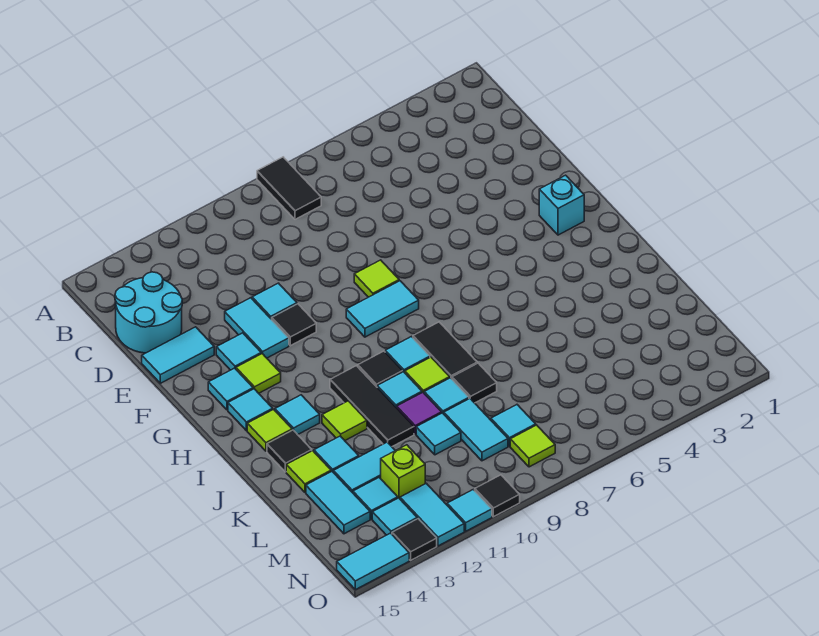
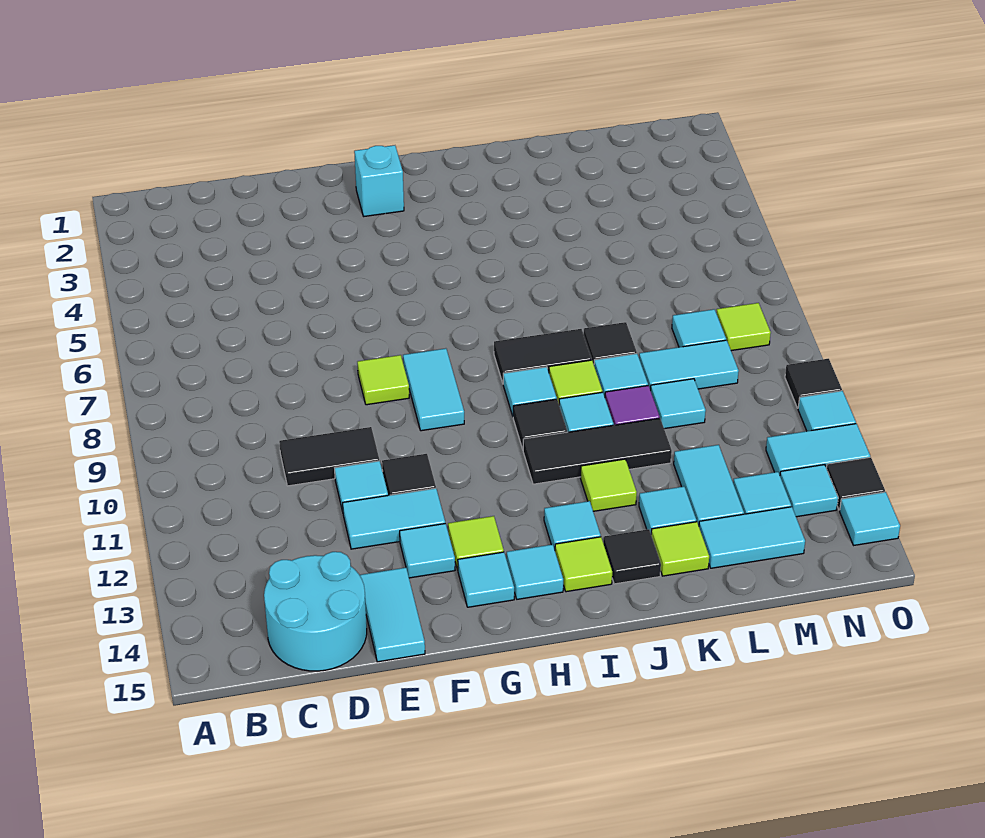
black tile A8:B8 level 1 -> black tile D10:E10 level 1
lime brick M12 level 1 -> none
cyan tile O14:O15 level 1 -> cyan tile O14 level 1

